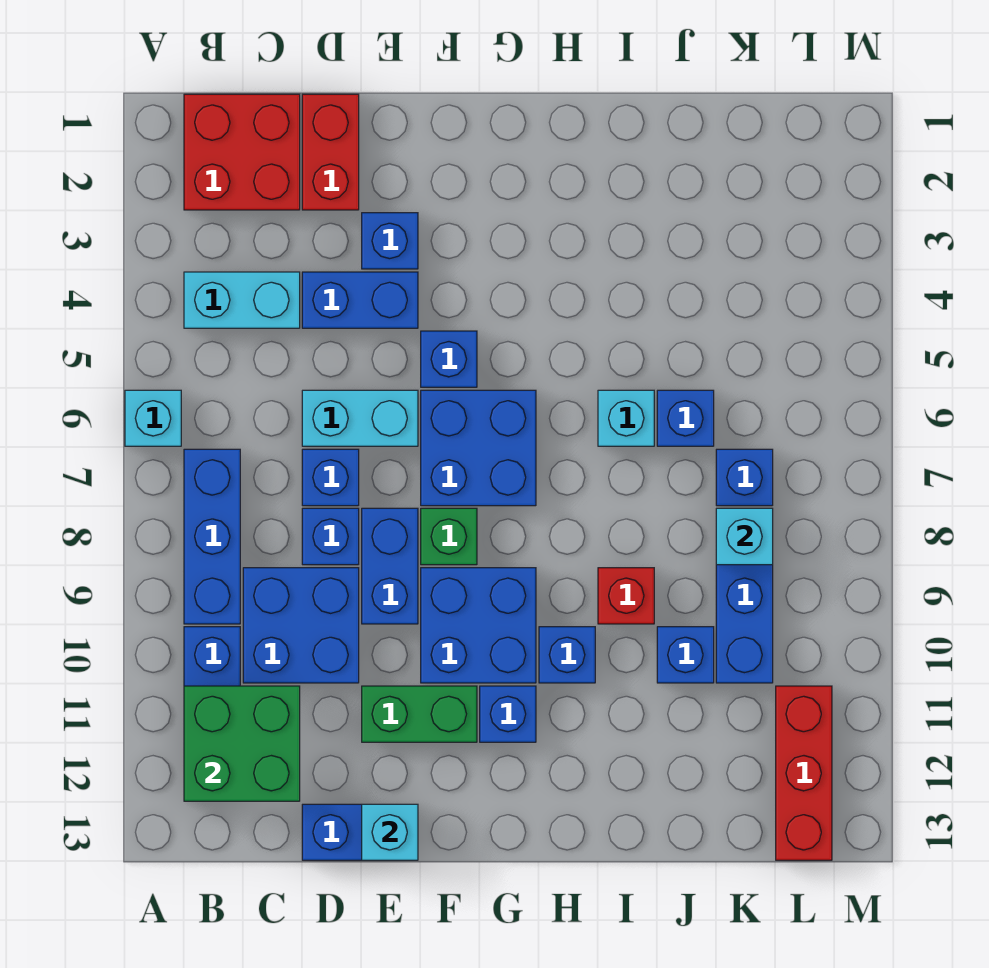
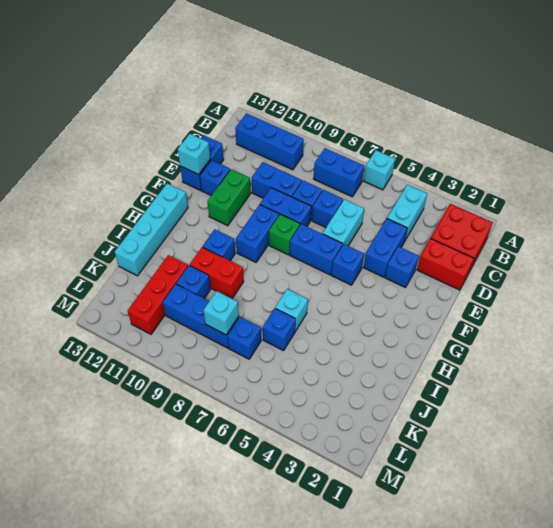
blue brick B7:B9 level 1 -> blue brick B7:B8 level 1
green brick B11:C12 level 2 -> none
blue brick C9:D10 level 1 -> blue brick D9:D10 level 1
blue brick F6:G7 level 1 -> blue brick F6:F7 level 1
blue brick F9:G10 level 1 -> blue brick F9:G9 level 1
blue brick G11 level 1 -> blue brick E12 level 1
none -> cyan brick G13:J13 level 1
red brick I9 level 1 -> red brick I9:I10 level 1
red brick L11:L13 level 1 -> red brick J11:L11 level 1

